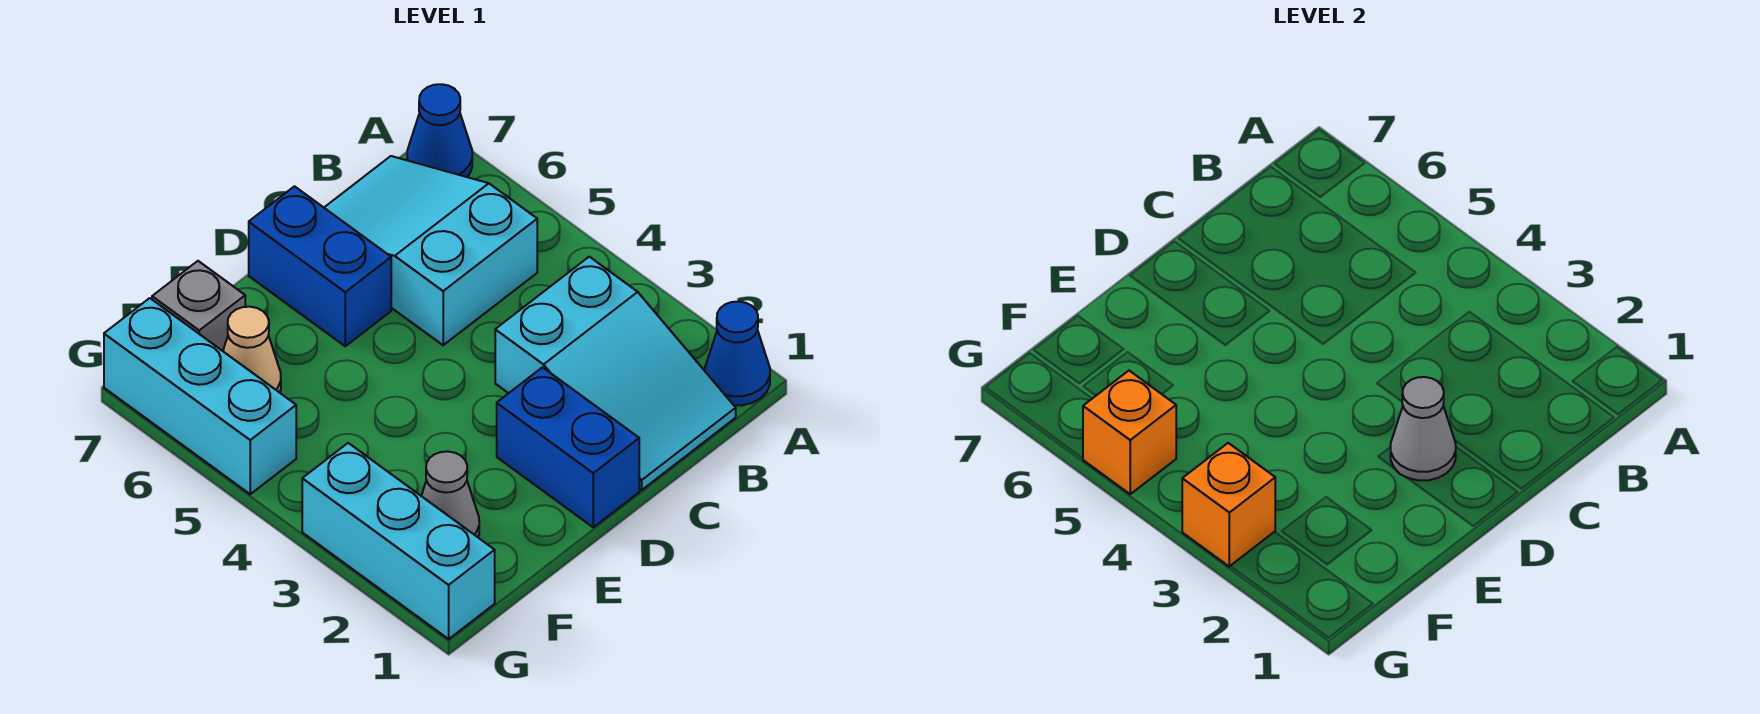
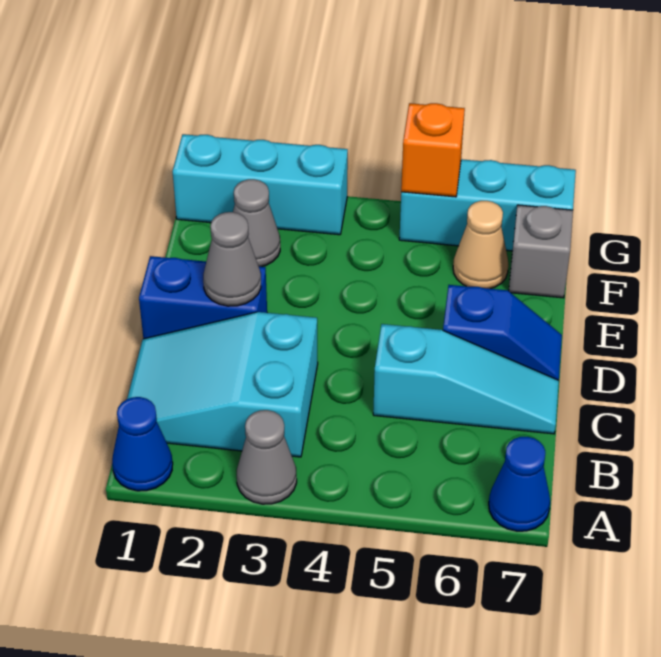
none -> grey cone A3 level 1
cyan slope B5:C7 level 1 top 5 -> cyan slope C5:C7 level 1 top 5
blue brick D6:D7 level 1 -> blue slope D6:D7 level 1 top 6
orange brick G3 level 2 -> none

